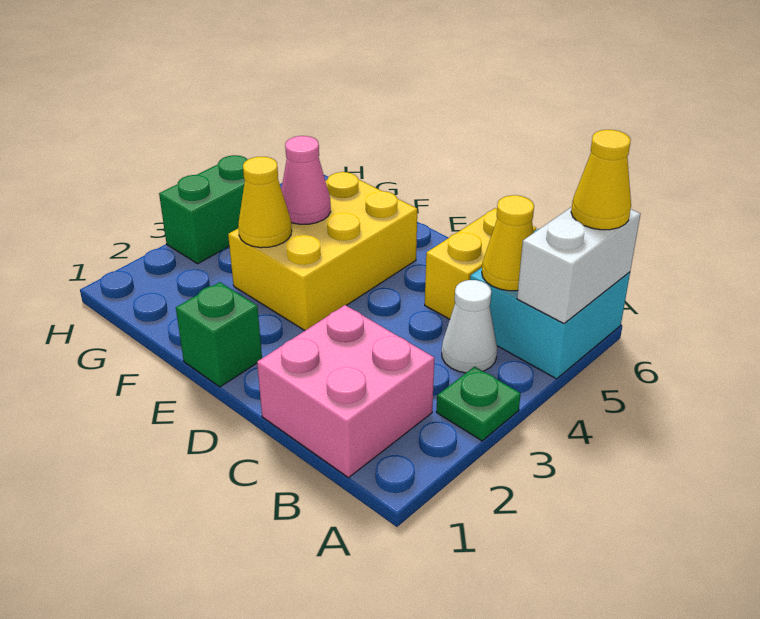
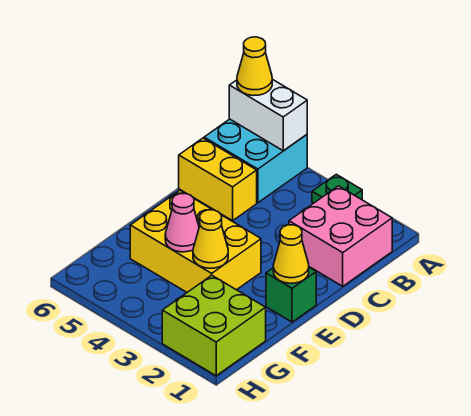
white cone B4 level 1 -> none
yellow cone B5 level 2 -> yellow cone E1 level 2
none -> lime brick G1:H2 level 1
green brick H3:H4 level 1 -> none

